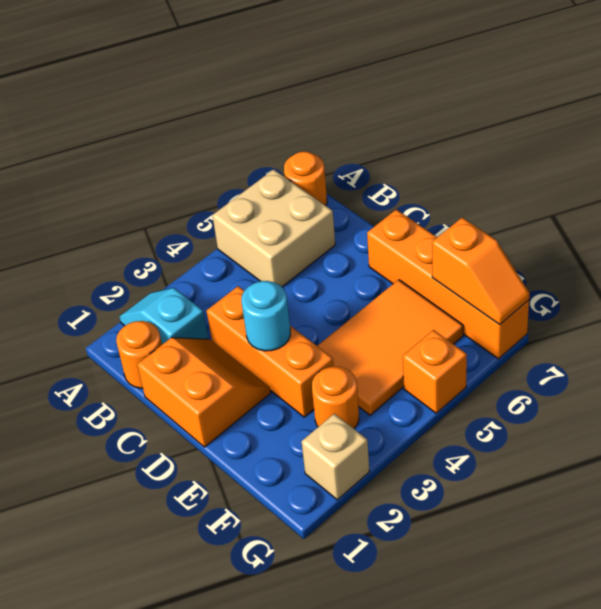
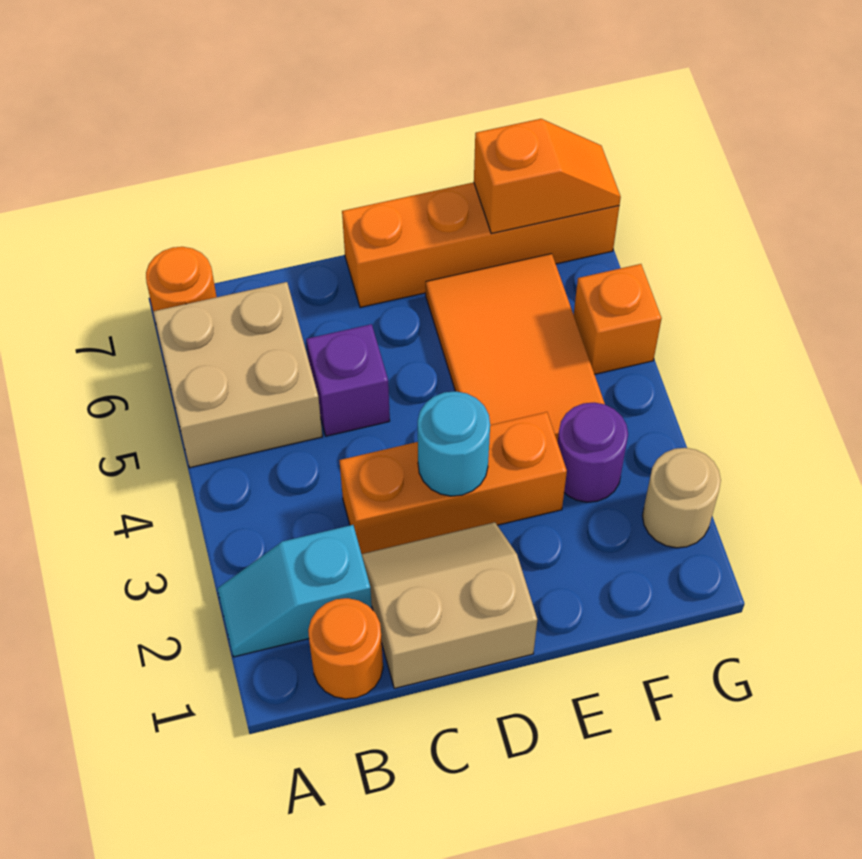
orange slope C1:D2 level 1 top 1 -> tan slope C1:D2 level 1 top 1
none -> purple brick C5 level 1
orange round brick F3 level 1 -> purple round brick F3 level 1
tan brick G2 level 1 -> tan round brick G2 level 1

